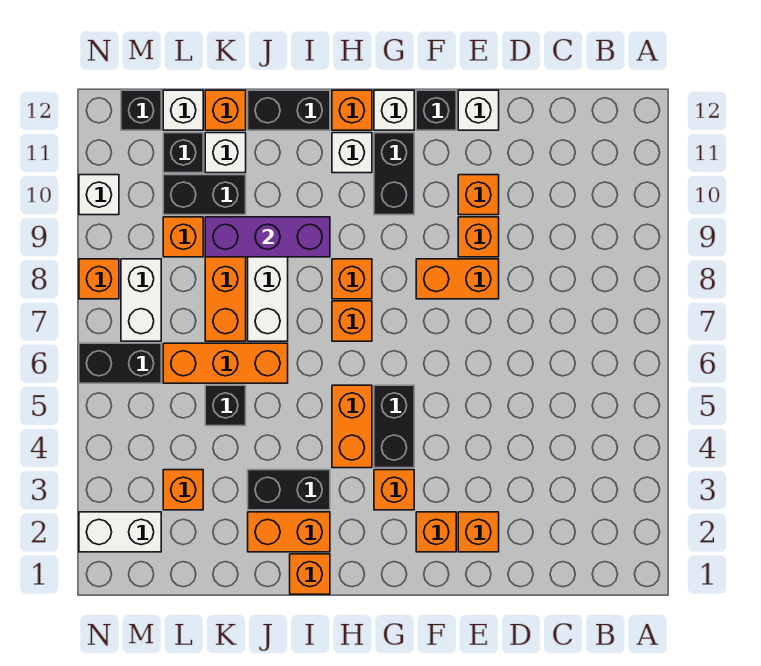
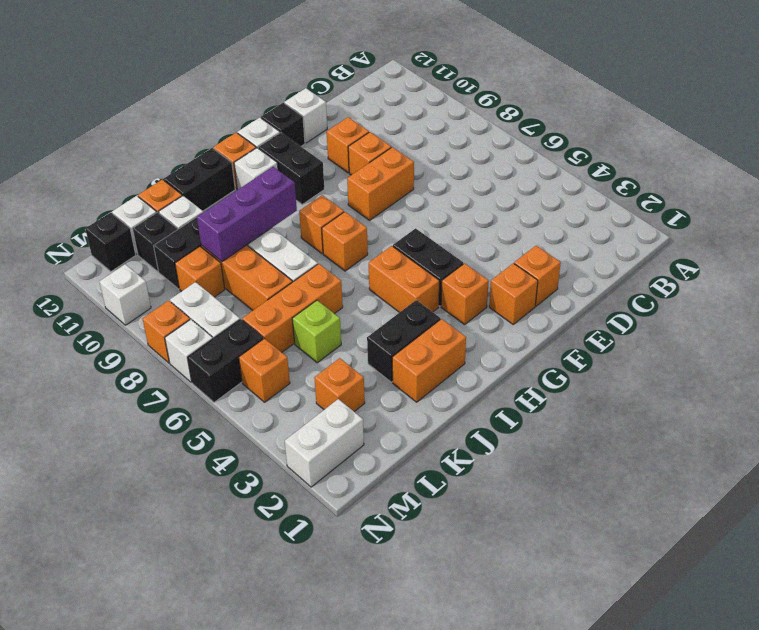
orange brick I1 level 1 -> orange brick M5 level 1
black brick K5 level 1 -> lime brick K5 level 1
none -> white brick N7 level 1

